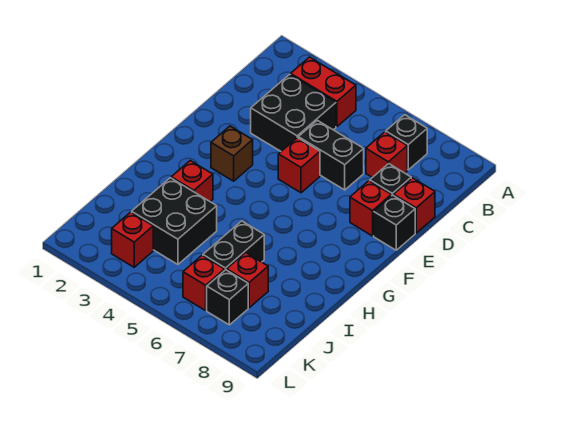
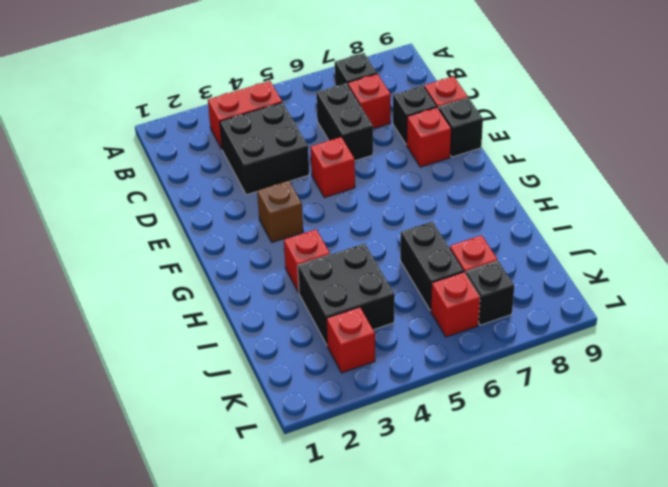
black brick D5:D6 level 1 -> black brick C6:D6 level 1

